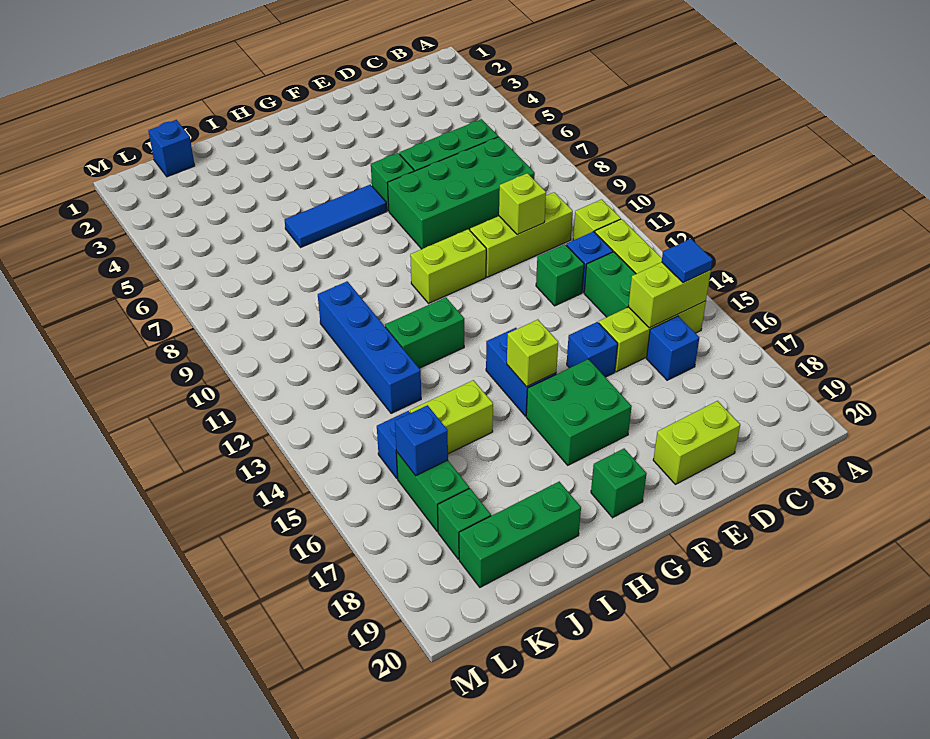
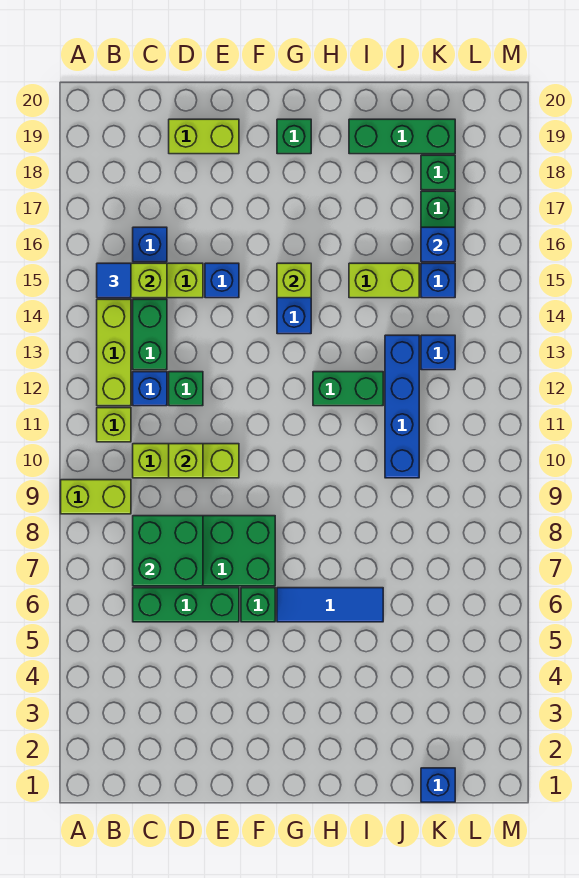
lime brick F10:G10 level 1 -> lime brick A9:B9 level 1
green brick F16:G17 level 1 -> green brick C7:D8 level 2
none -> blue brick K13 level 1

